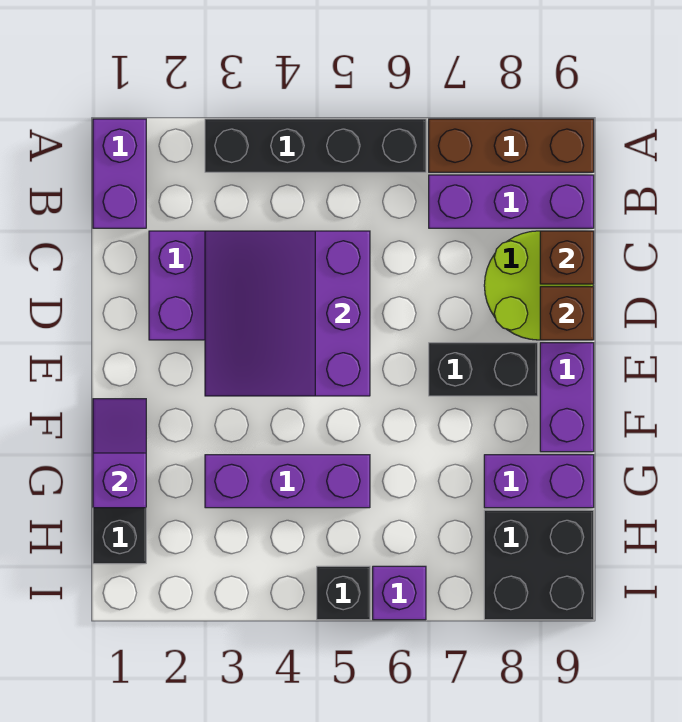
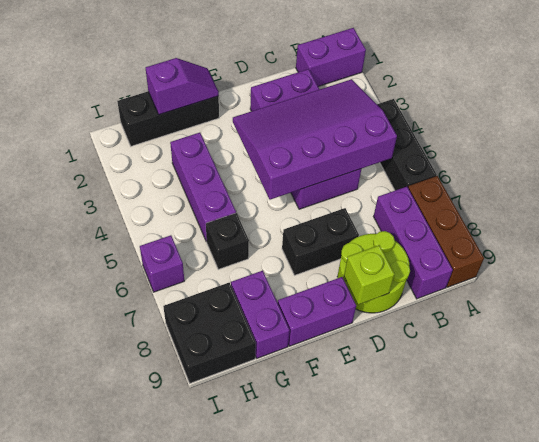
black brick A3:A6 level 1 -> black brick A4:A6 level 1
purple slope C3:E5 level 2 top 5 -> purple slope B3:E5 level 2 top 5
brown brick C9 level 2 -> none
brown brick D9 level 2 -> lime brick D9 level 2
black brick E7:E8 level 1 -> black brick D7:E7 level 1
black brick I5 level 1 -> black brick G6 level 1

